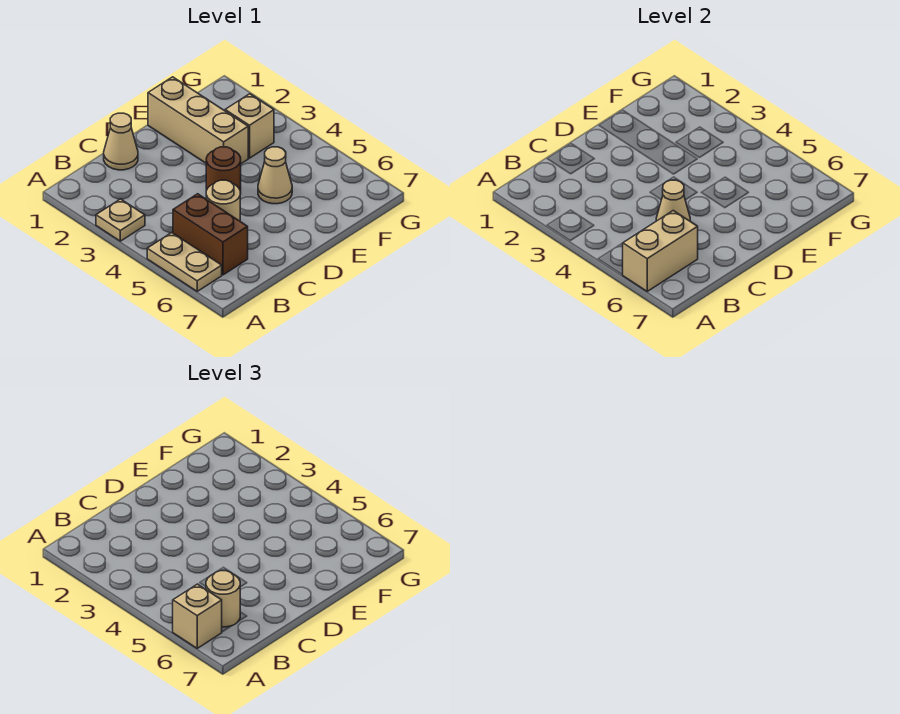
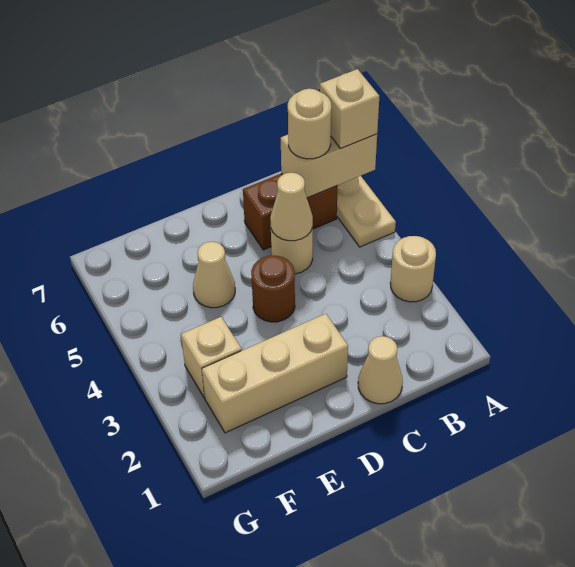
tan plate A3 level 1 -> tan round brick A3 level 1
brown brick B5:B6 level 1 -> brown brick B6:C6 level 1
tan brick E1:E3 level 1 -> tan brick D2:F2 level 1

